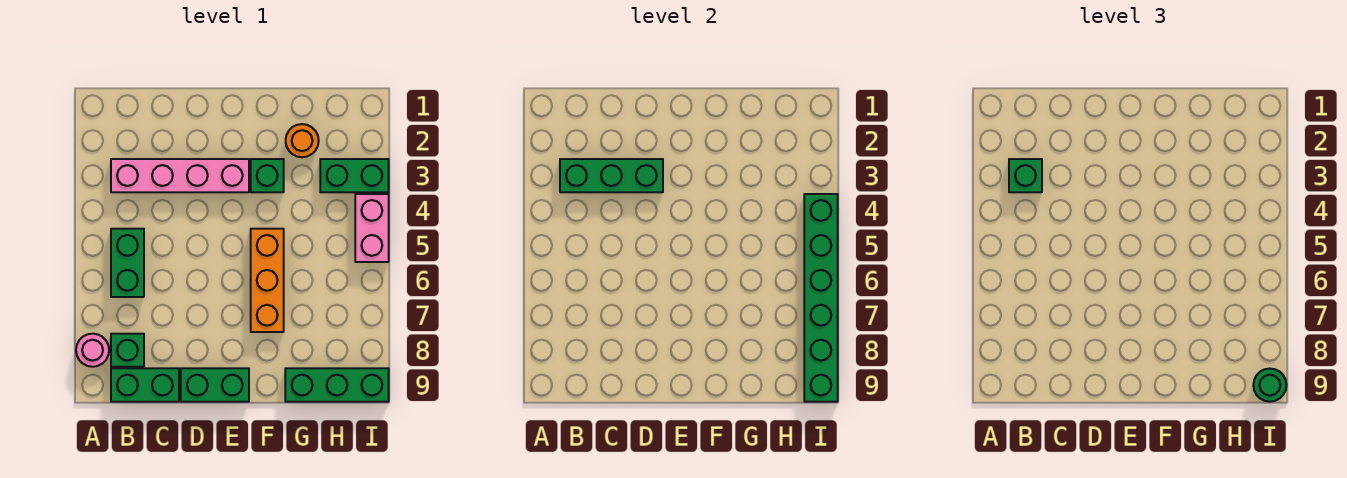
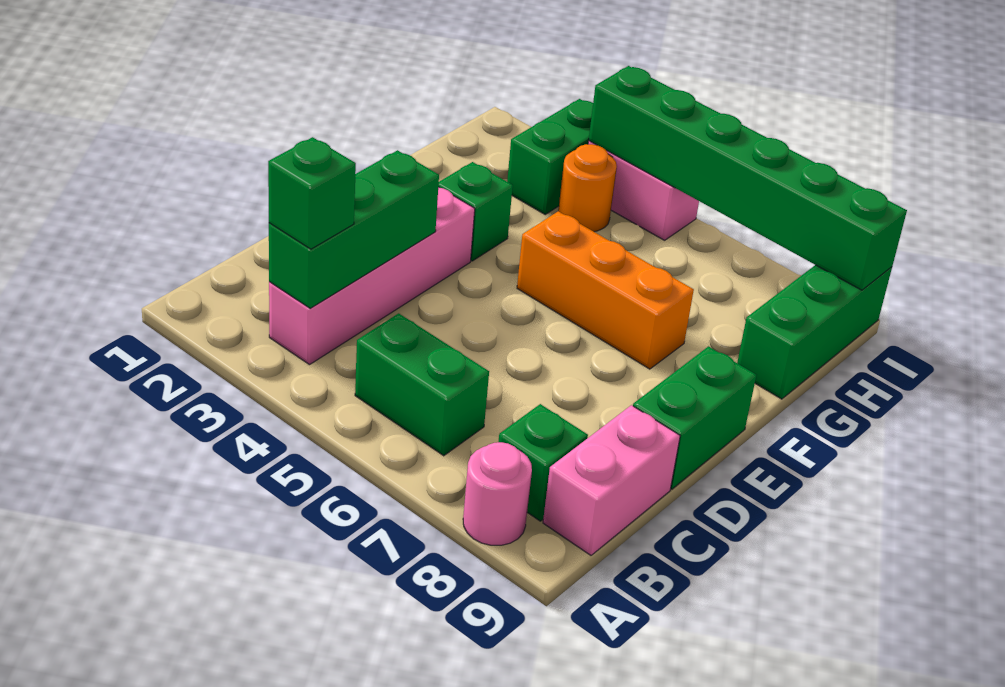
green brick B9:C9 level 1 -> pink brick B9:C9 level 1
orange round brick G2 level 1 -> orange round brick H4 level 1
green round brick I9 level 3 -> none

